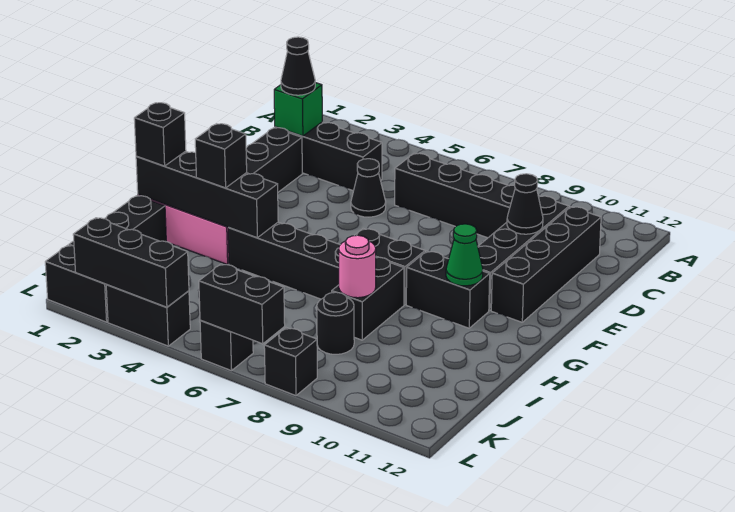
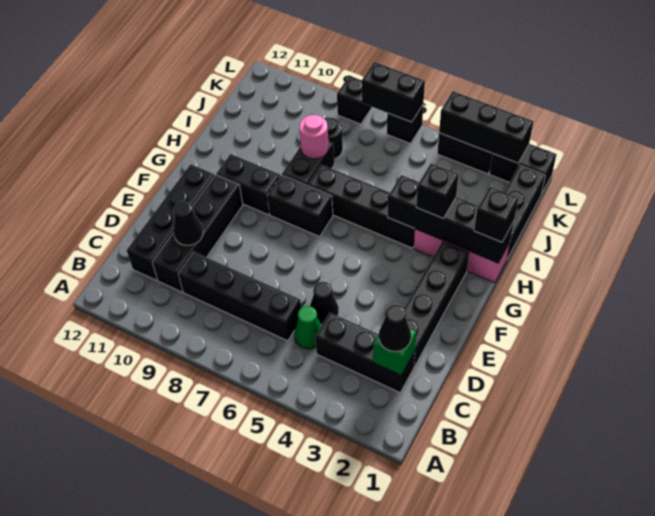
green cone G10 level 2 -> green cone C5 level 1

